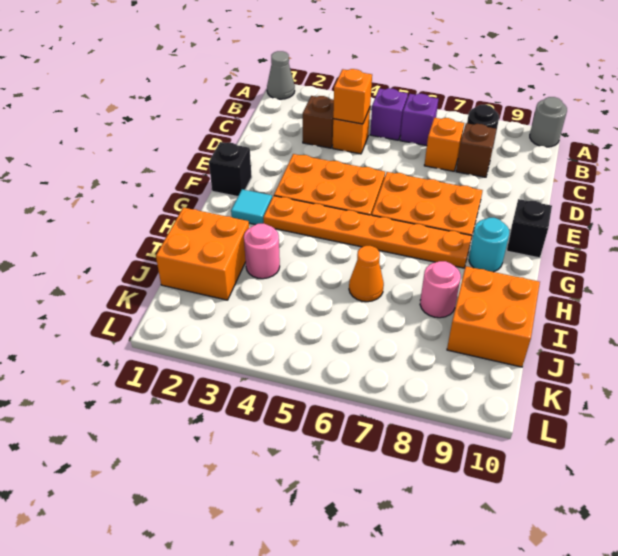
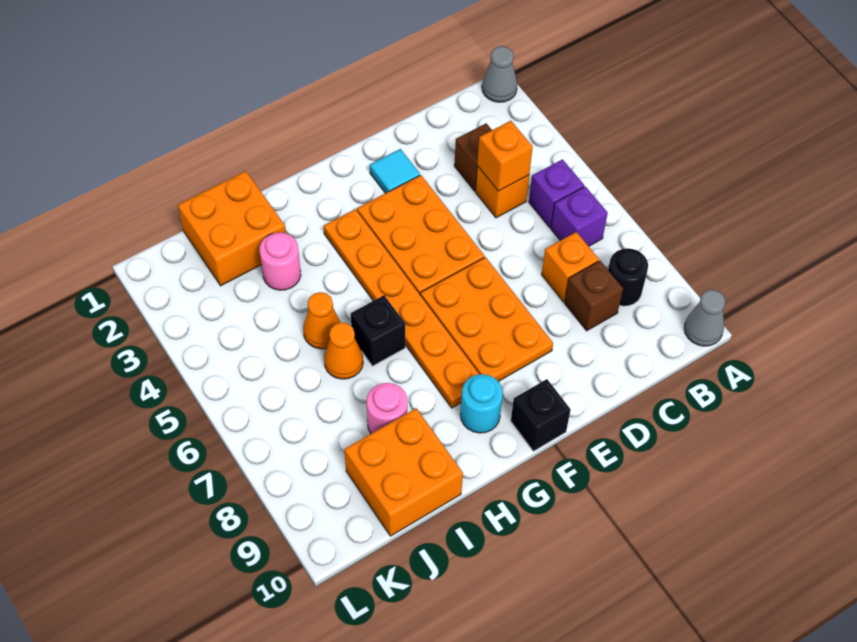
grey round brick A10 level 1 -> grey cone A10 level 1
black brick F1 level 1 -> black brick H6 level 1
cyan tile G2 level 1 -> cyan tile E2 level 1
none -> orange cone I5 level 1

